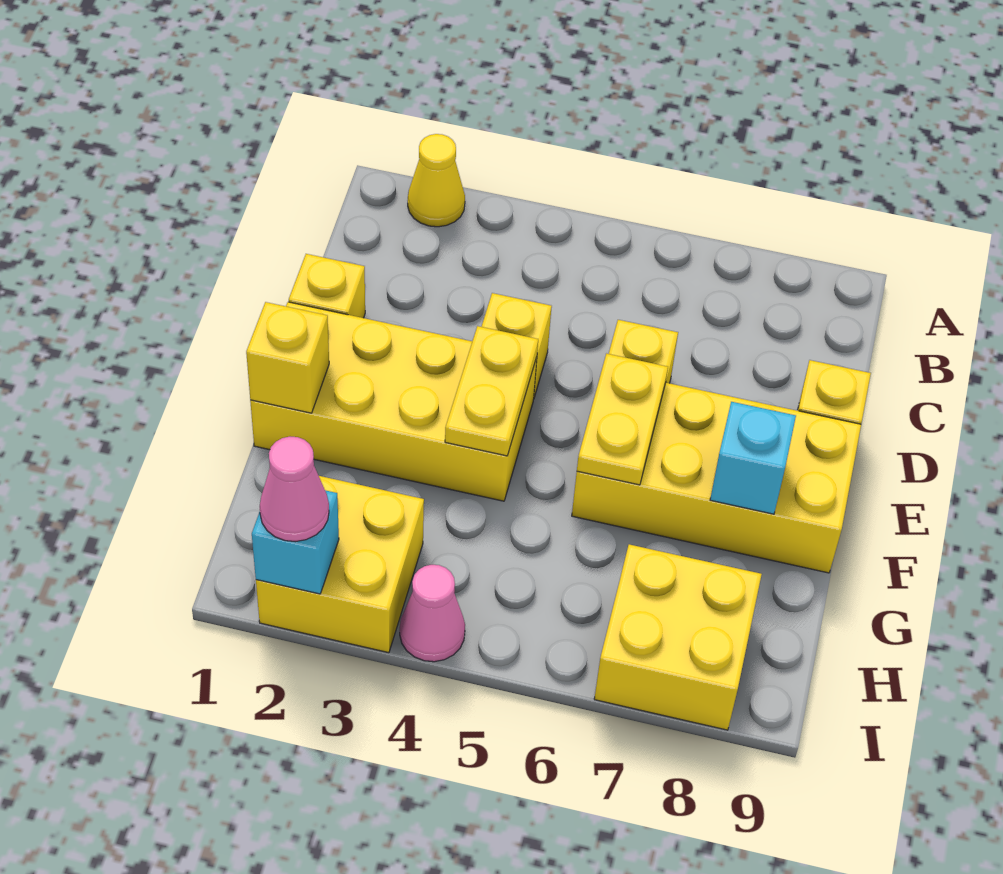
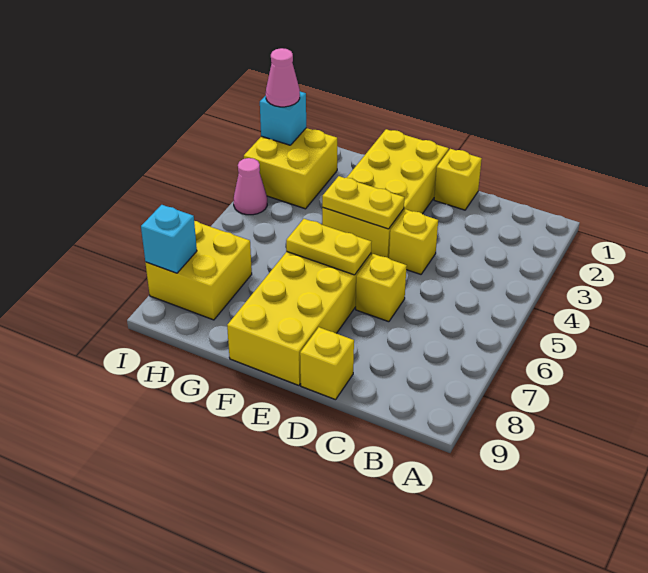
yellow cone A2 level 1 -> none
yellow brick F1 level 2 -> none
cyan brick F8 level 2 -> cyan brick I8 level 2

